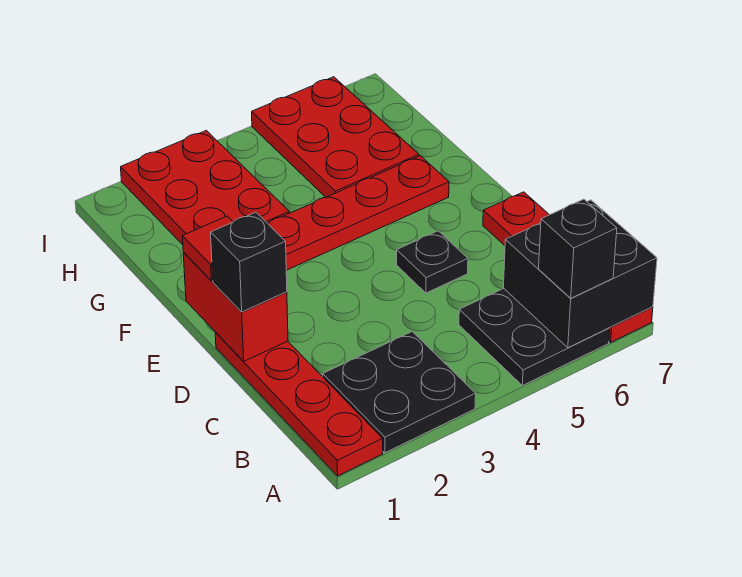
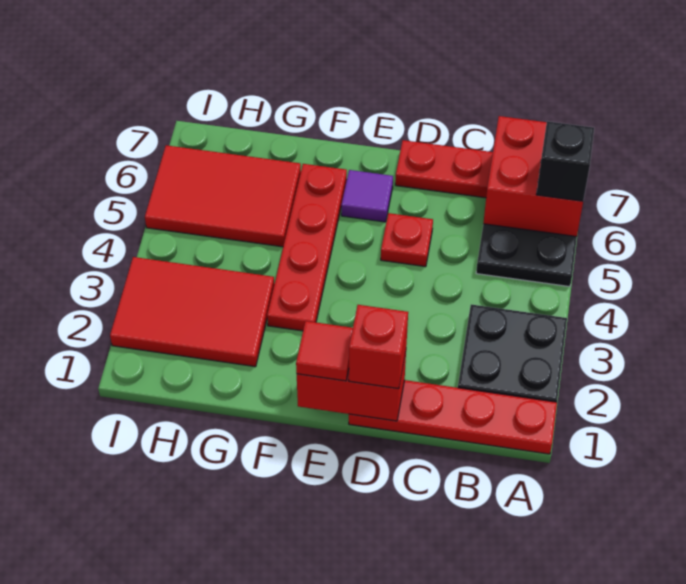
black brick A6:B7 level 2 -> red brick A6:B7 level 2
black brick D1 level 3 -> red brick D1 level 3
black plate D5 level 1 -> red plate D5 level 1
none -> purple tile E6 level 1
red plate G2:I3 level 1 -> red tile G2:I3 level 1
red plate G5:I6 level 1 -> red tile G5:I6 level 1

